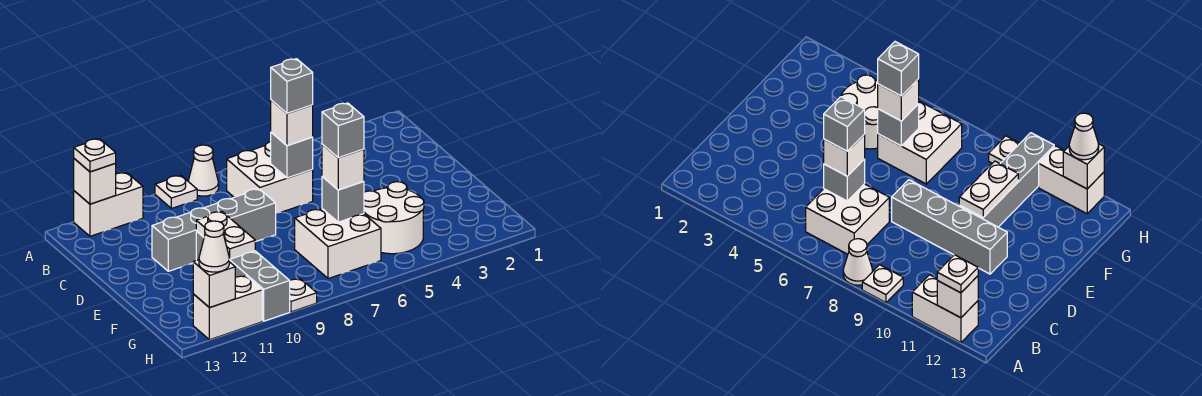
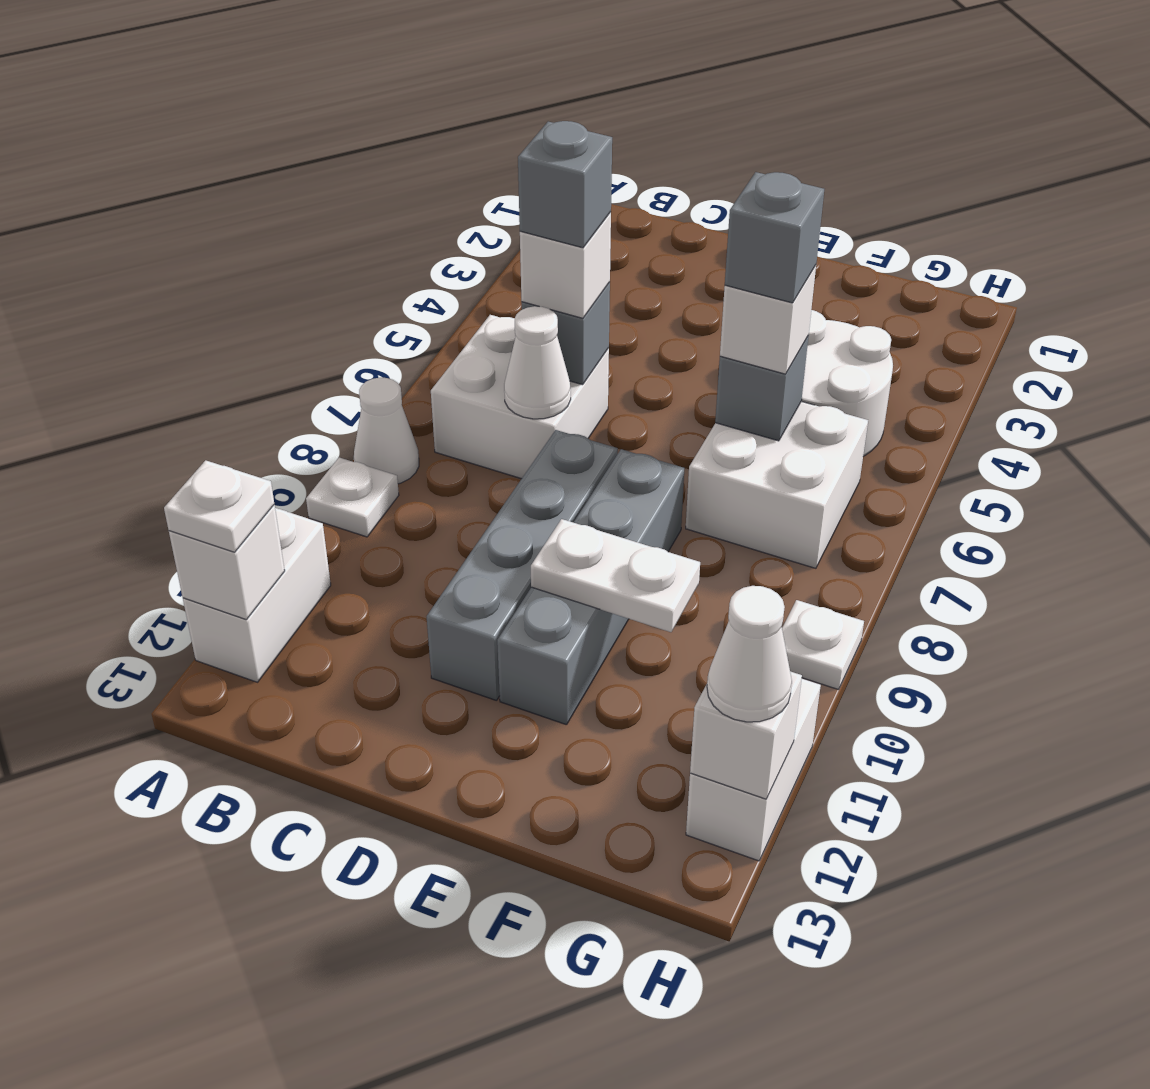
none -> white cone C7 level 2
grey brick E10:H10 level 1 -> grey brick E8:E11 level 1

